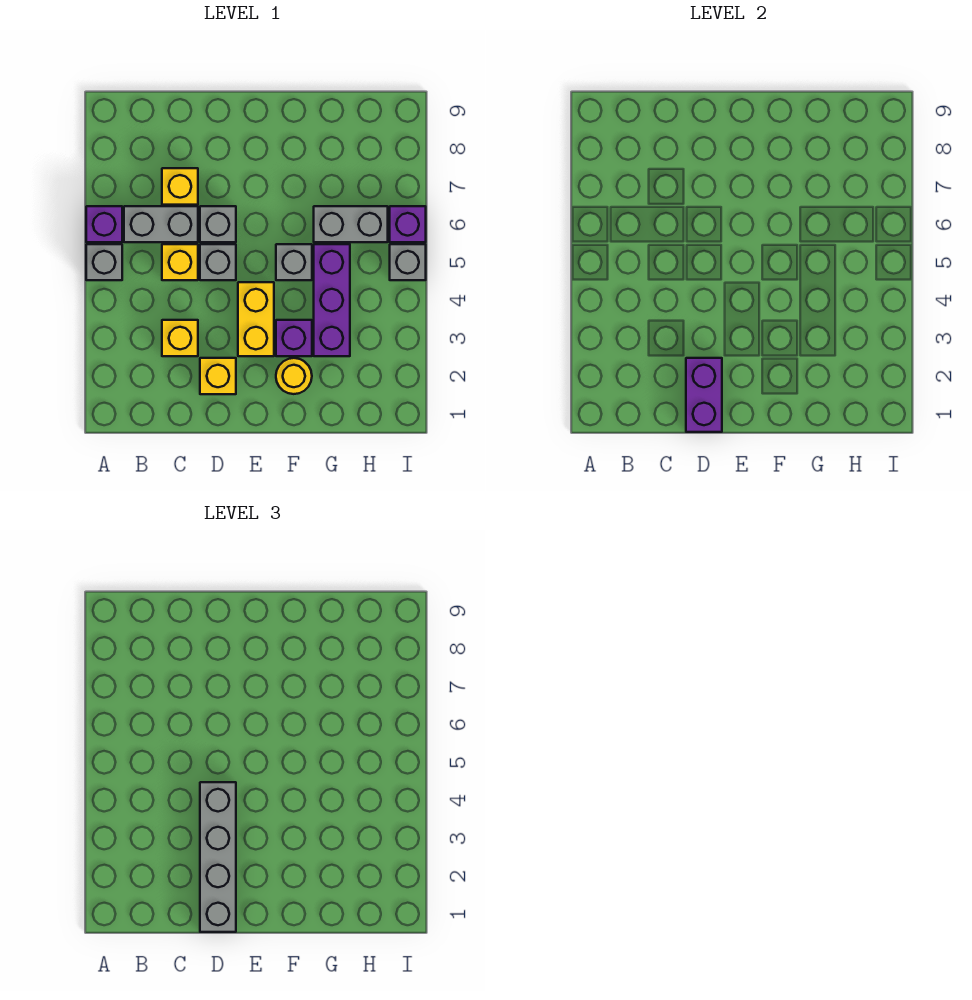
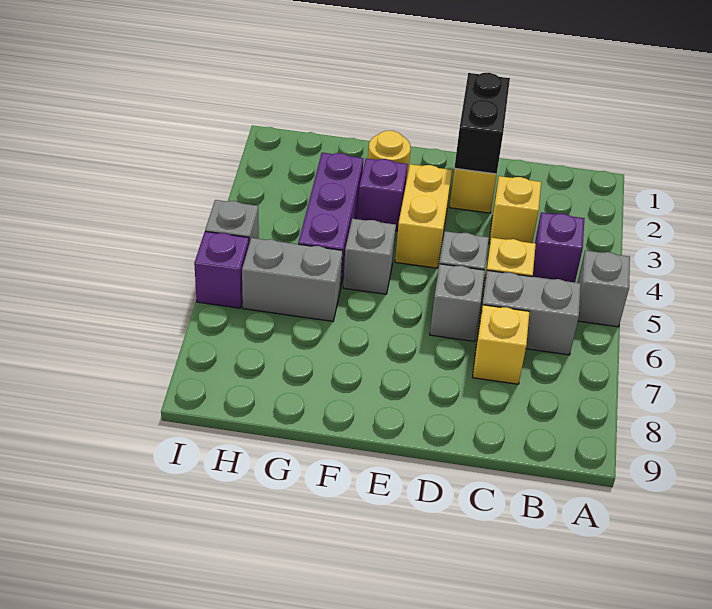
purple brick A6 level 1 -> purple brick B4 level 1
purple brick D1:D2 level 2 -> black brick D1:D2 level 2
grey brick D1:D4 level 3 -> none

